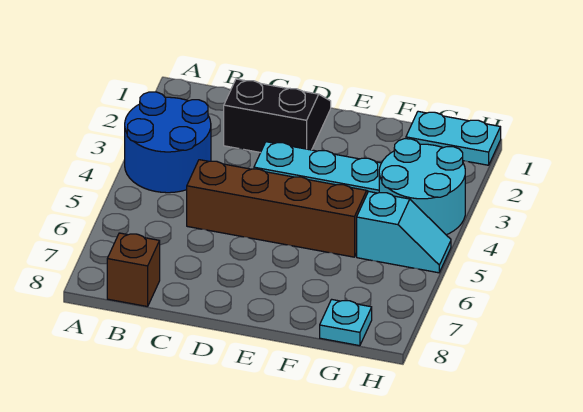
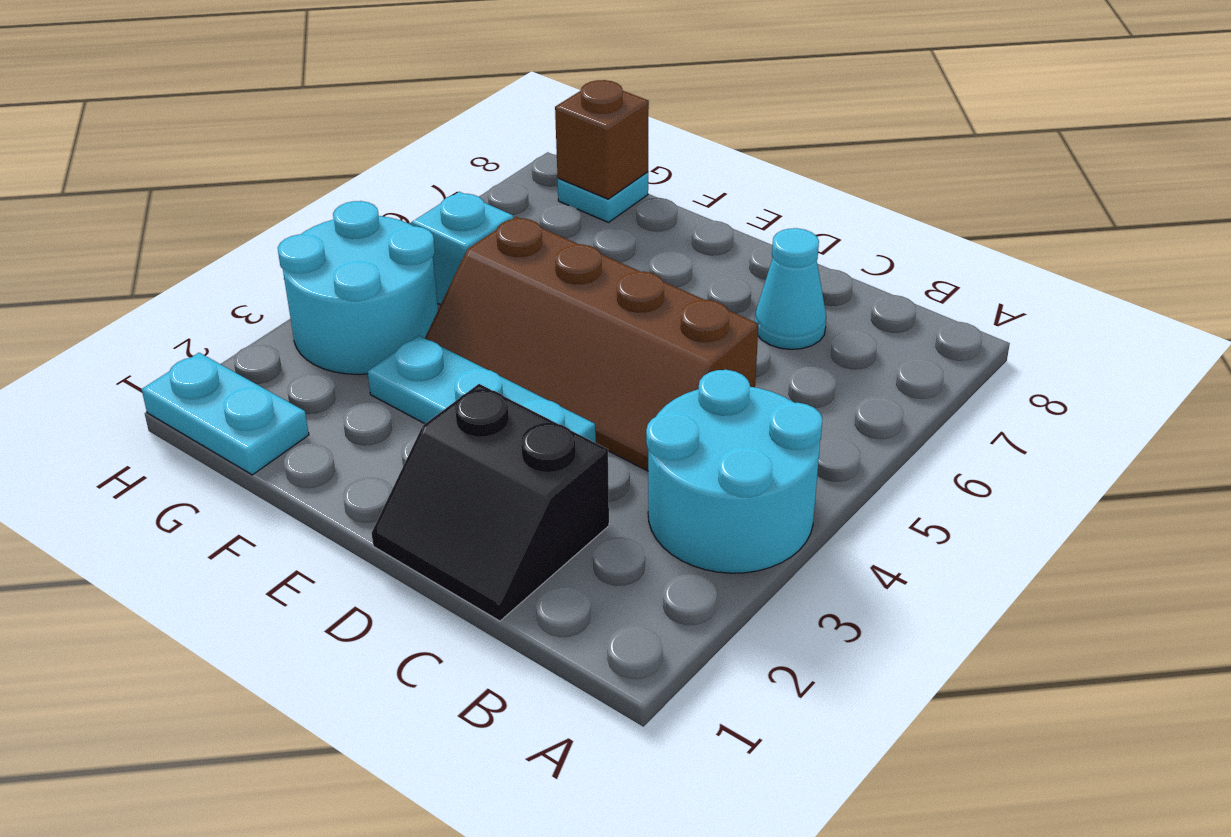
blue round brick A3:B4 level 1 -> cyan round brick A3:B4 level 1
brown brick B8 level 1 -> brown brick G8 level 2
none -> cyan cone C7 level 1

